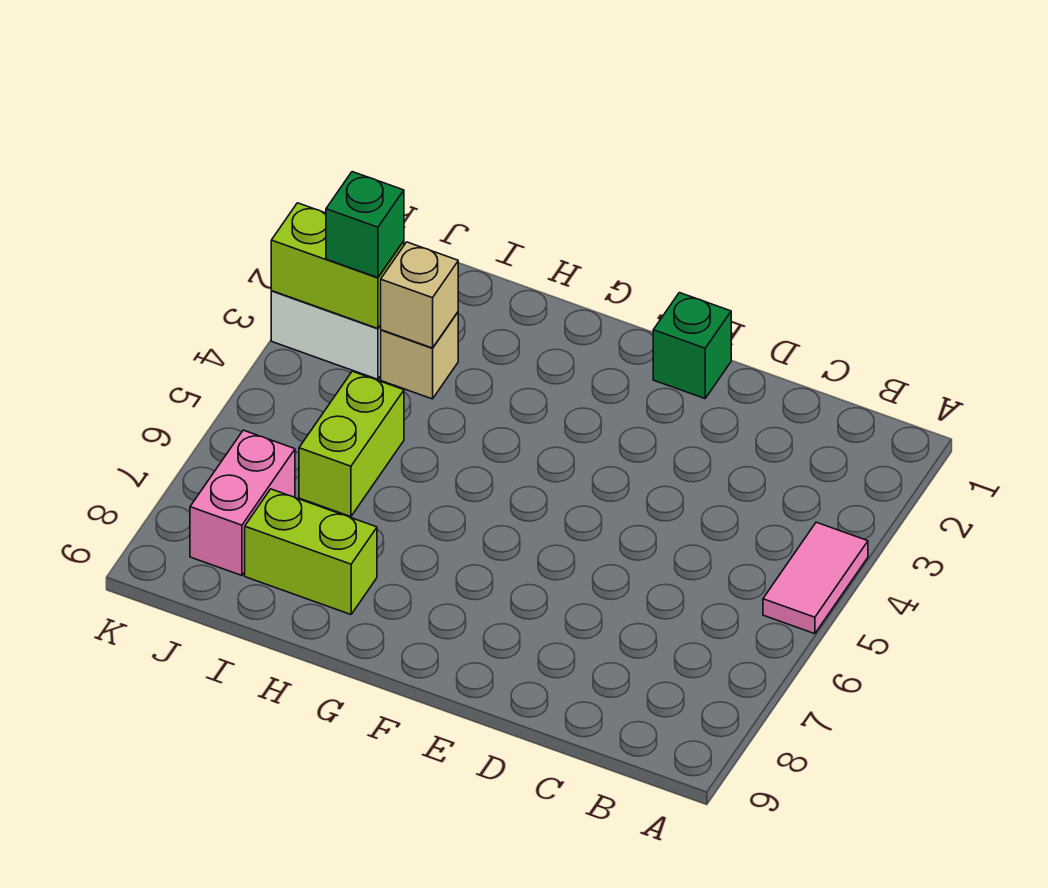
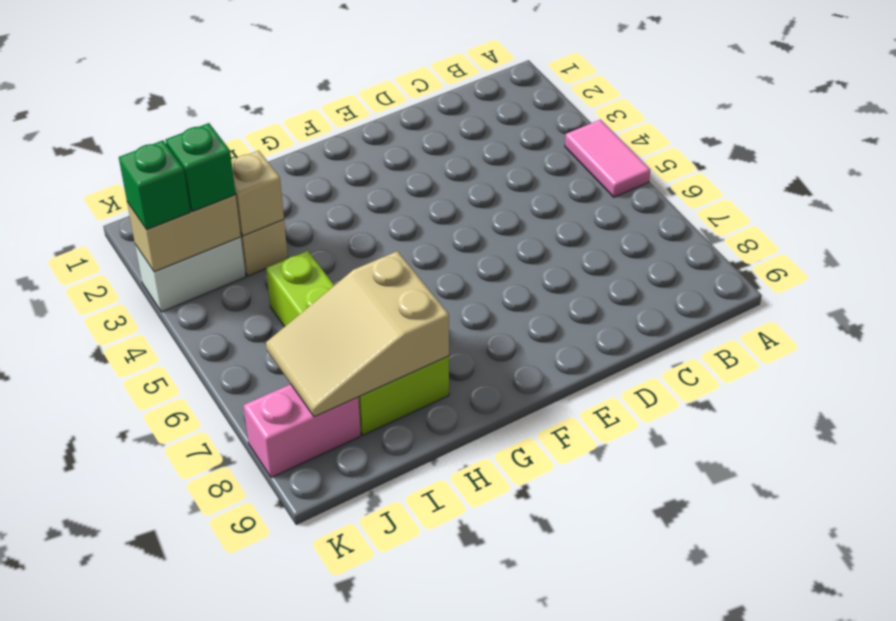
green brick E1 level 1 -> green brick K3 level 3
none -> tan slope H7:J8 level 2 top H
lime brick J3:K3 level 2 -> tan brick J3:K3 level 2
pink brick J7:J8 level 1 -> pink brick J8:K8 level 1

